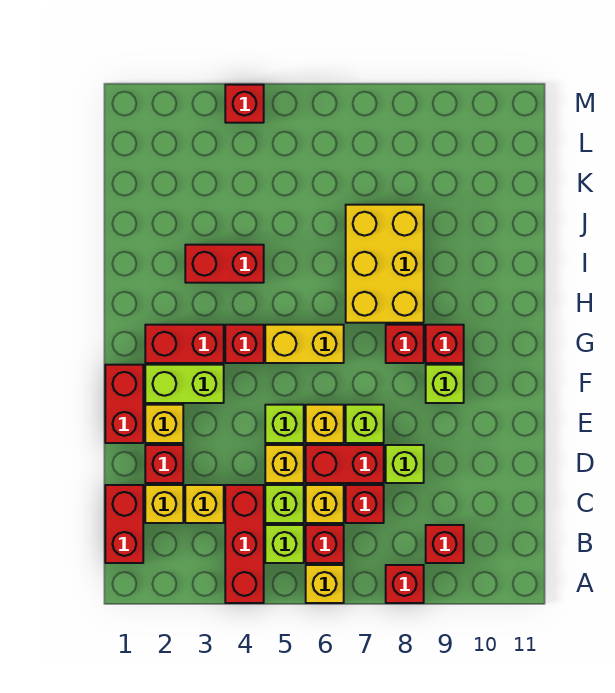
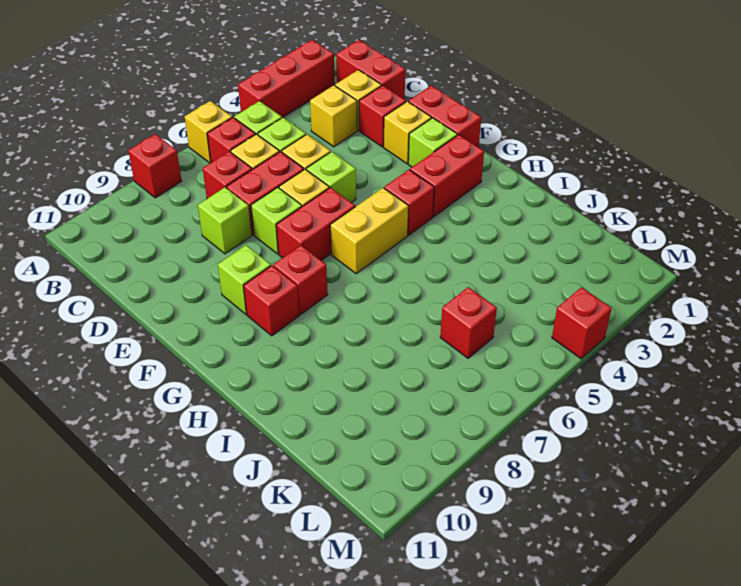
red brick A4:C4 level 1 -> red brick A2:A4 level 1
red brick B9 level 1 -> red brick K6 level 1
lime brick F2:F3 level 1 -> lime brick F2 level 1
yellow brick H7:J8 level 1 -> none
red brick I3:I4 level 1 -> red brick F6:F7 level 1

